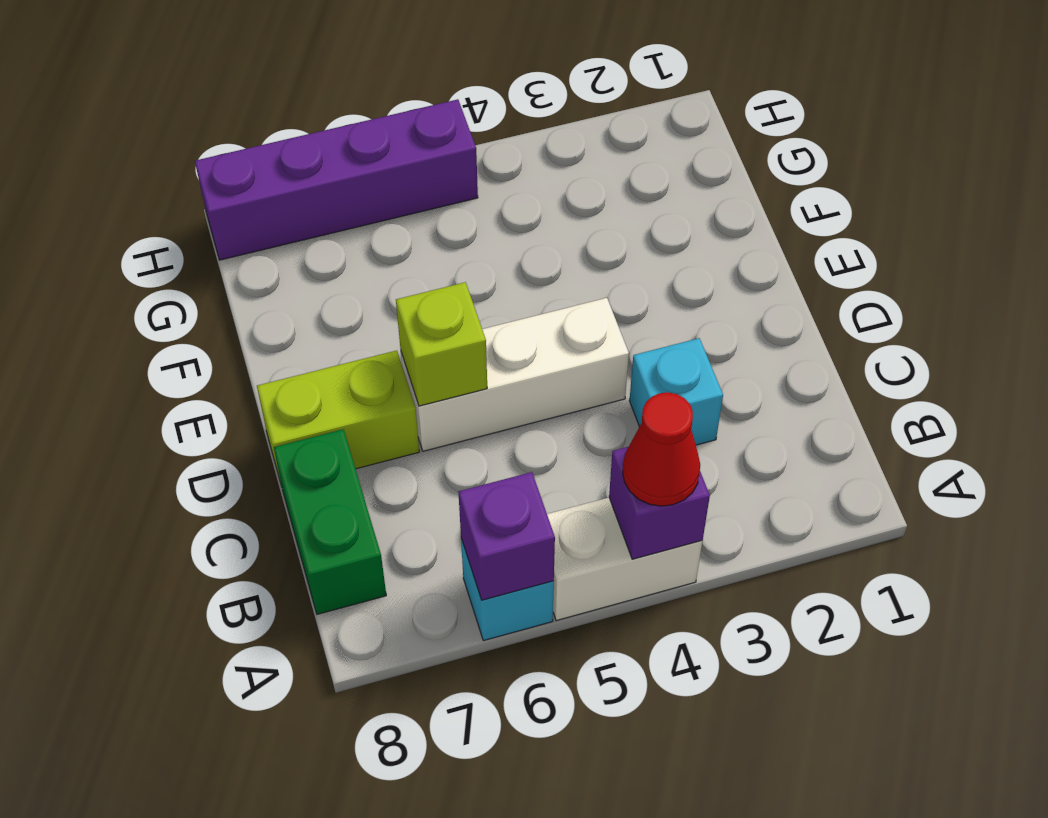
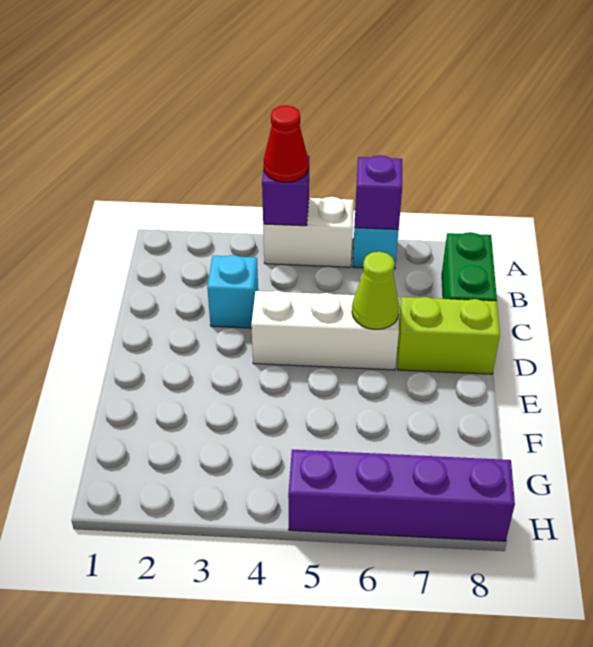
lime brick D6 level 2 -> lime cone D6 level 2

